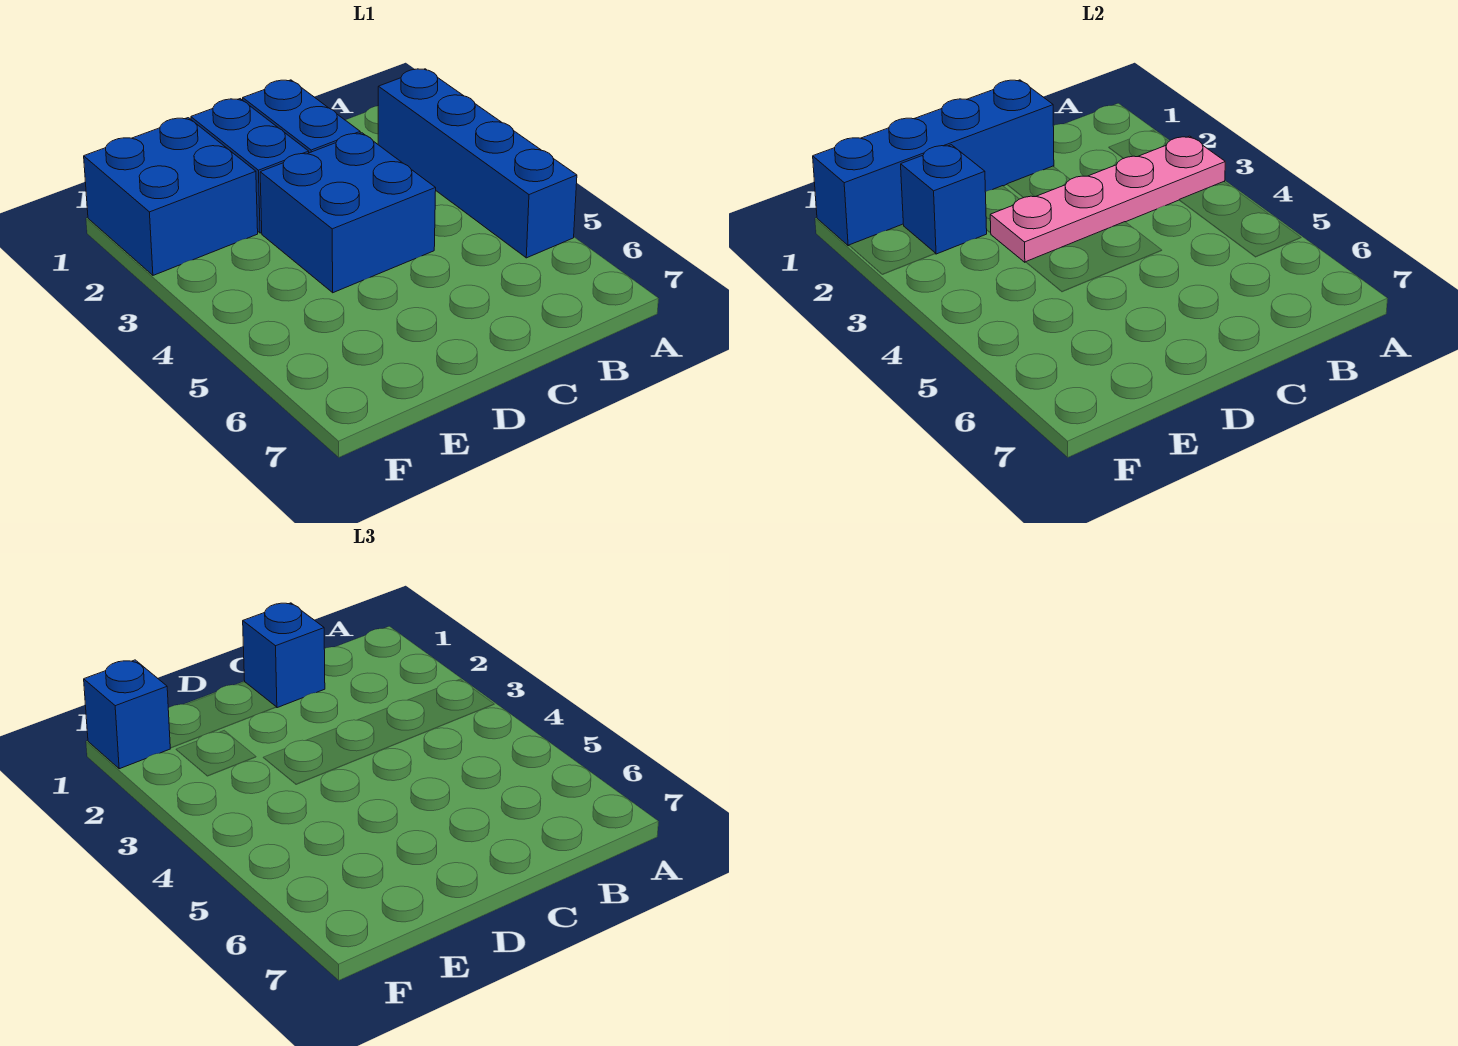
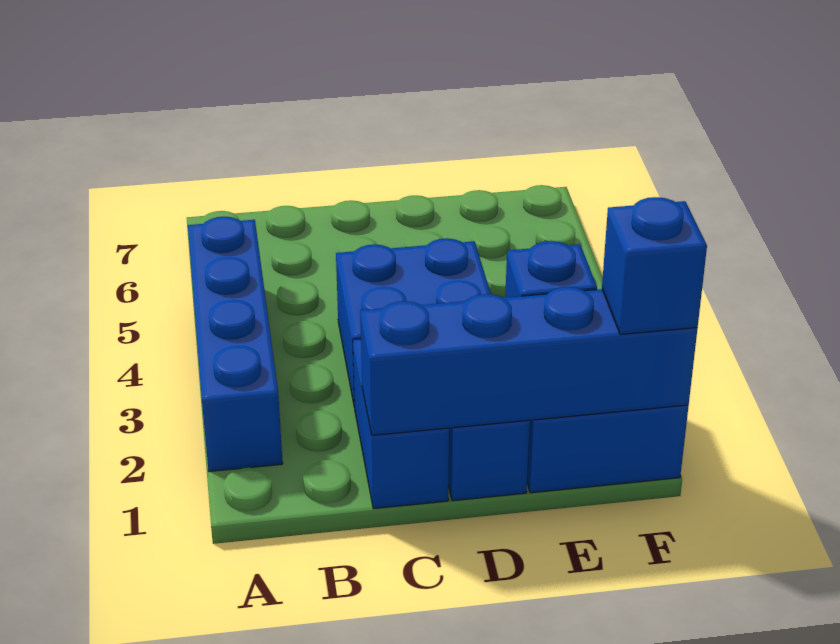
pink plate A3:D3 level 2 -> none
blue brick C1 level 3 -> none

